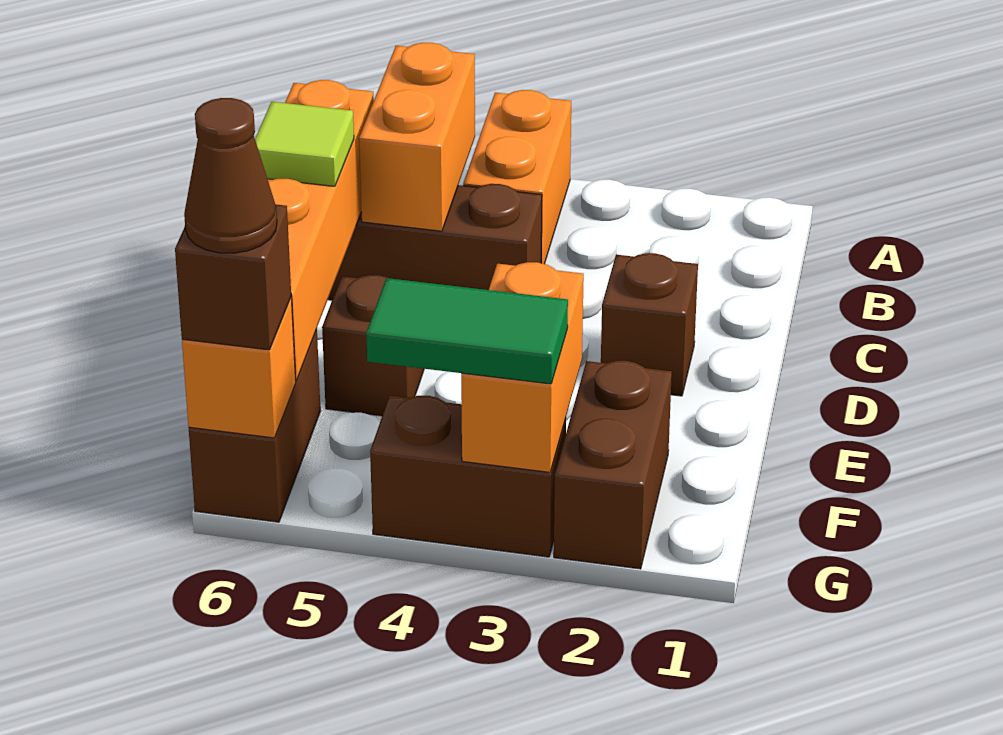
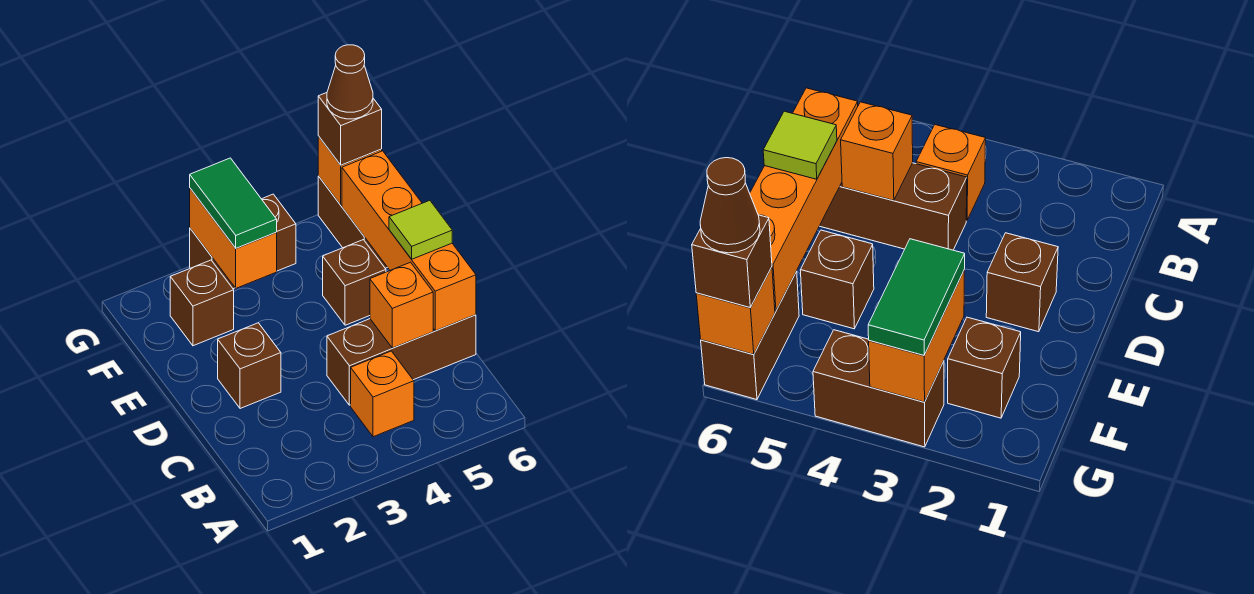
orange brick A4:B4 level 1 -> orange brick B4 level 1
orange brick B5:C5 level 2 -> orange brick C5 level 2
brown brick F2:G2 level 1 -> brown brick F2 level 1
green tile G3:G4 level 3 -> green tile F3:G3 level 3

